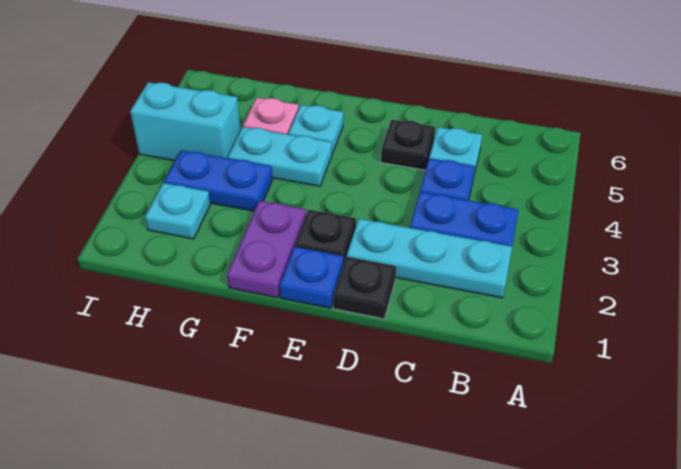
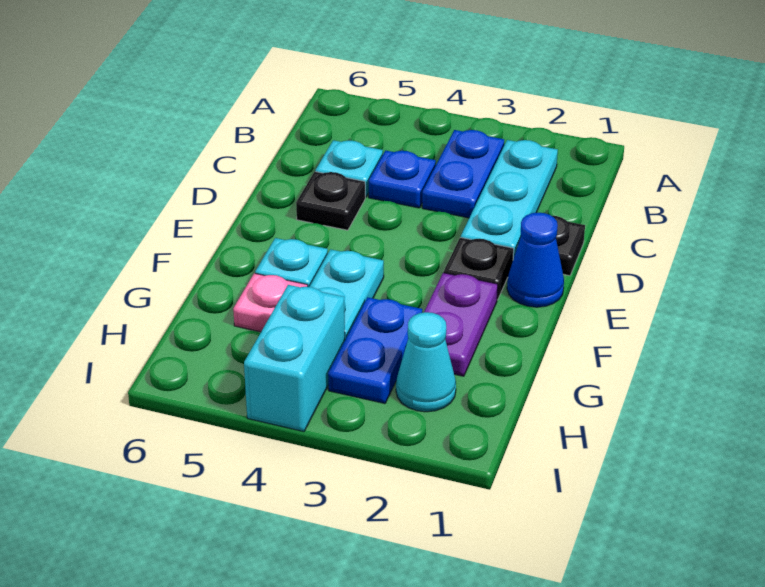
blue plate E1 level 1 -> blue cone E1 level 1
purple plate F1:F2 level 1 -> purple plate F2:G2 level 1
cyan plate H2 level 1 -> cyan cone H2 level 1

